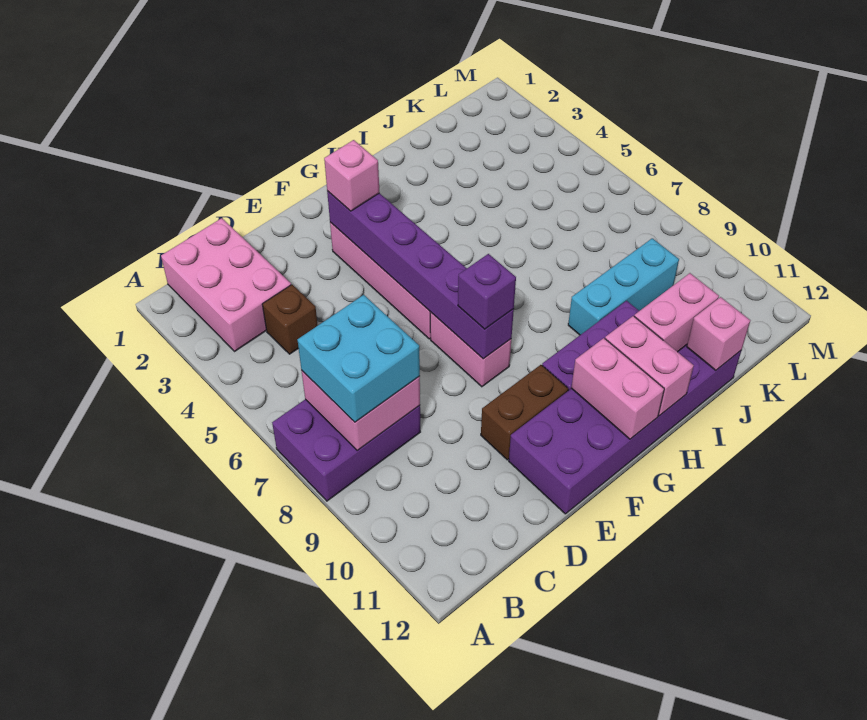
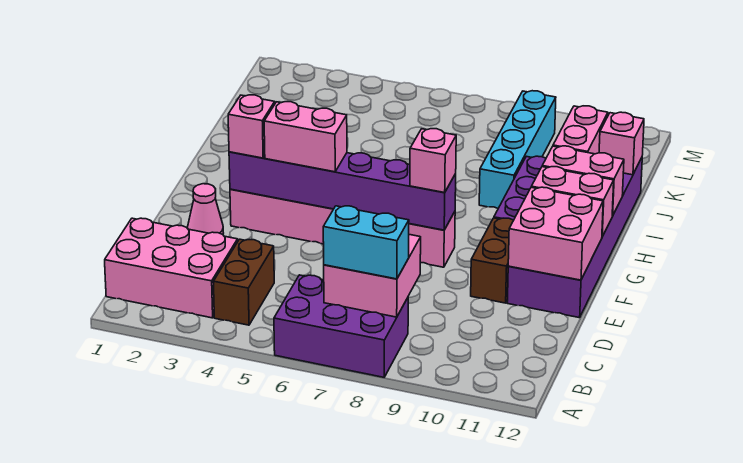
purple brick A7:C8 level 1 -> purple brick A6:B8 level 1
cyan brick B7:C8 level 3 -> cyan brick B7:B8 level 3
brown brick C4 level 1 -> brown brick B4:C4 level 1
none -> pink cone E2 level 1
none -> pink brick E11:F12 level 2
none -> pink brick F4:F5 level 3
purple brick F8 level 3 -> pink brick F8 level 3
cyan brick I9:K9 level 1 -> cyan brick I9:L9 level 1

